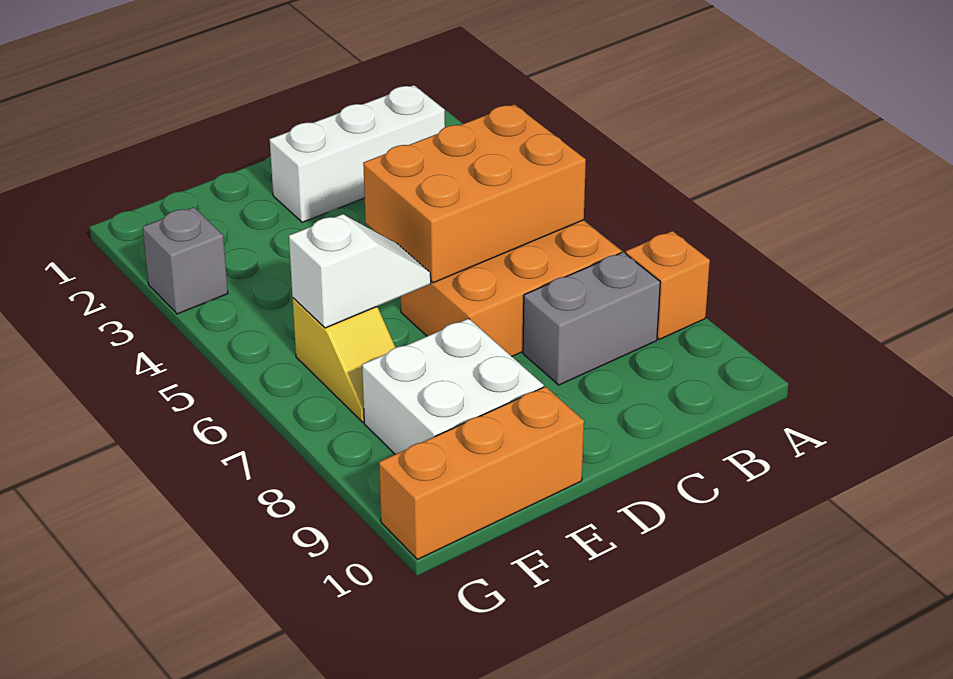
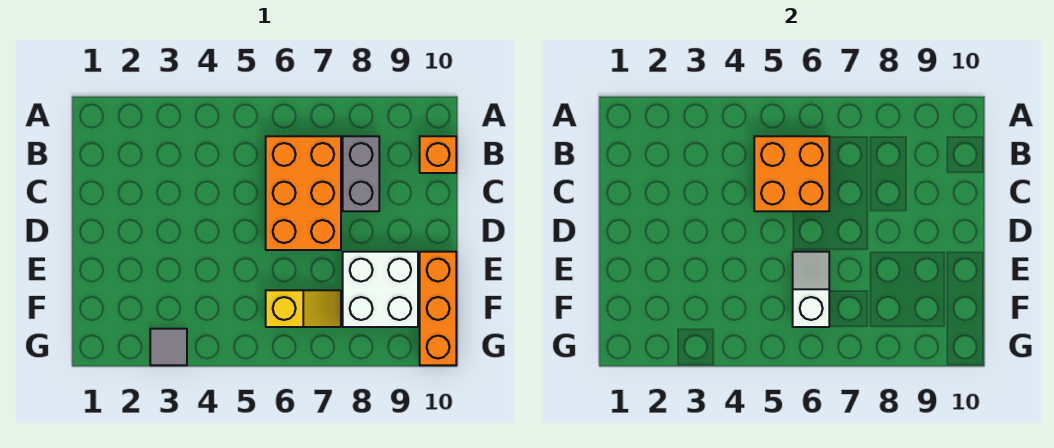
orange brick A8 level 1 -> orange brick B10 level 1
white brick B2:D2 level 1 -> none
orange brick B5:D6 level 2 -> orange brick B5:C6 level 2
grey brick G3 level 1 -> grey tile G3 level 1

